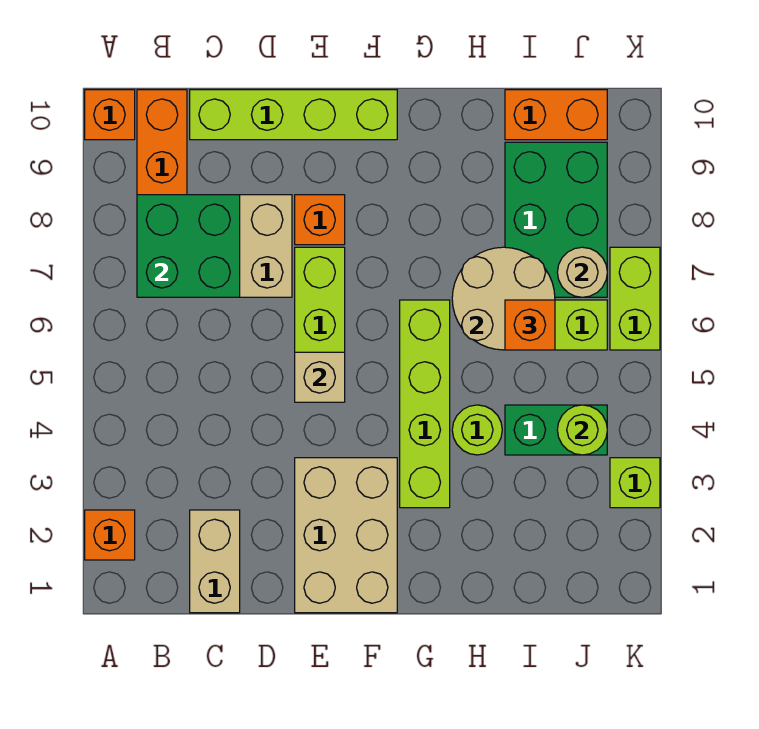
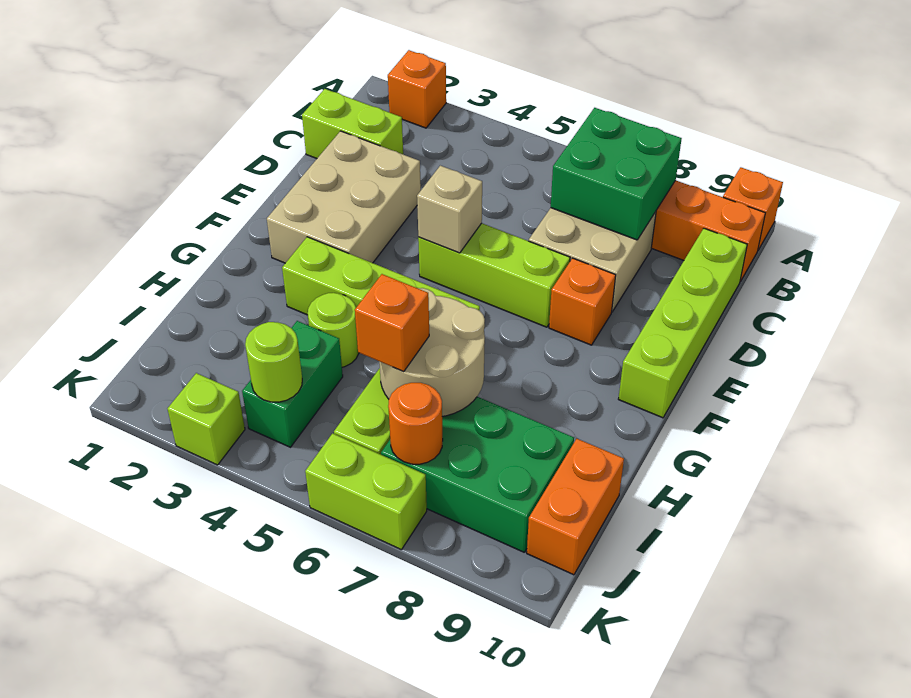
tan brick C1:C2 level 1 -> lime brick C1:C2 level 1
tan brick E1:F3 level 1 -> tan brick D2:F3 level 1
tan round brick J7 level 2 -> orange round brick J7 level 2

